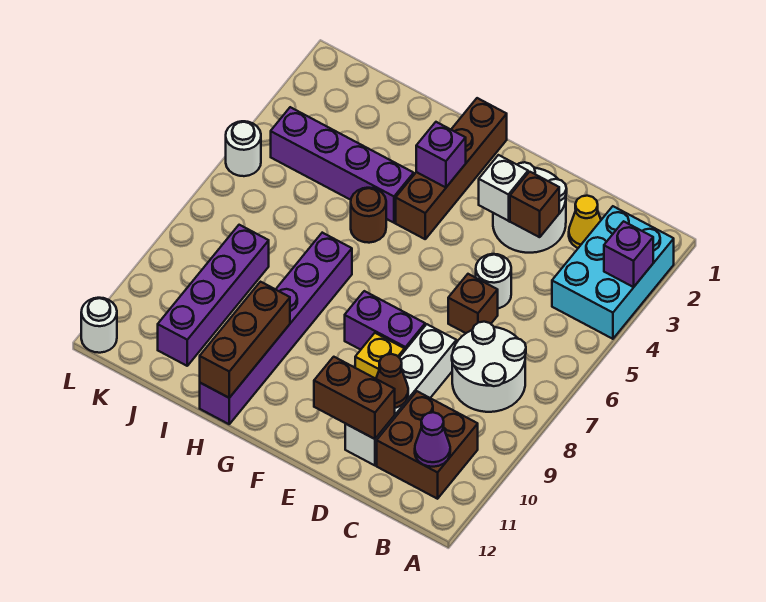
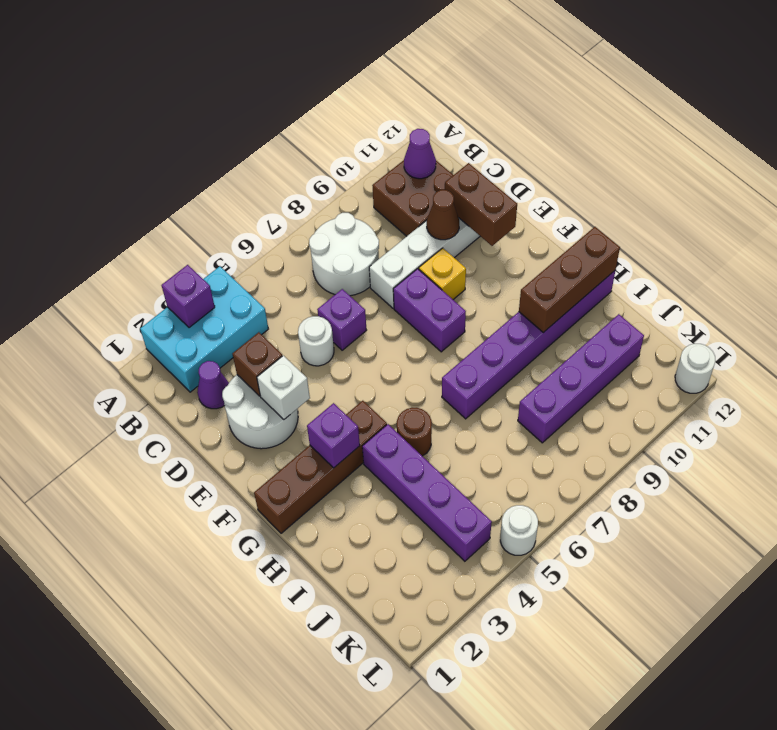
yellow cone C2 level 1 -> purple cone C2 level 1
brown brick D6 level 1 -> purple brick D6 level 1

